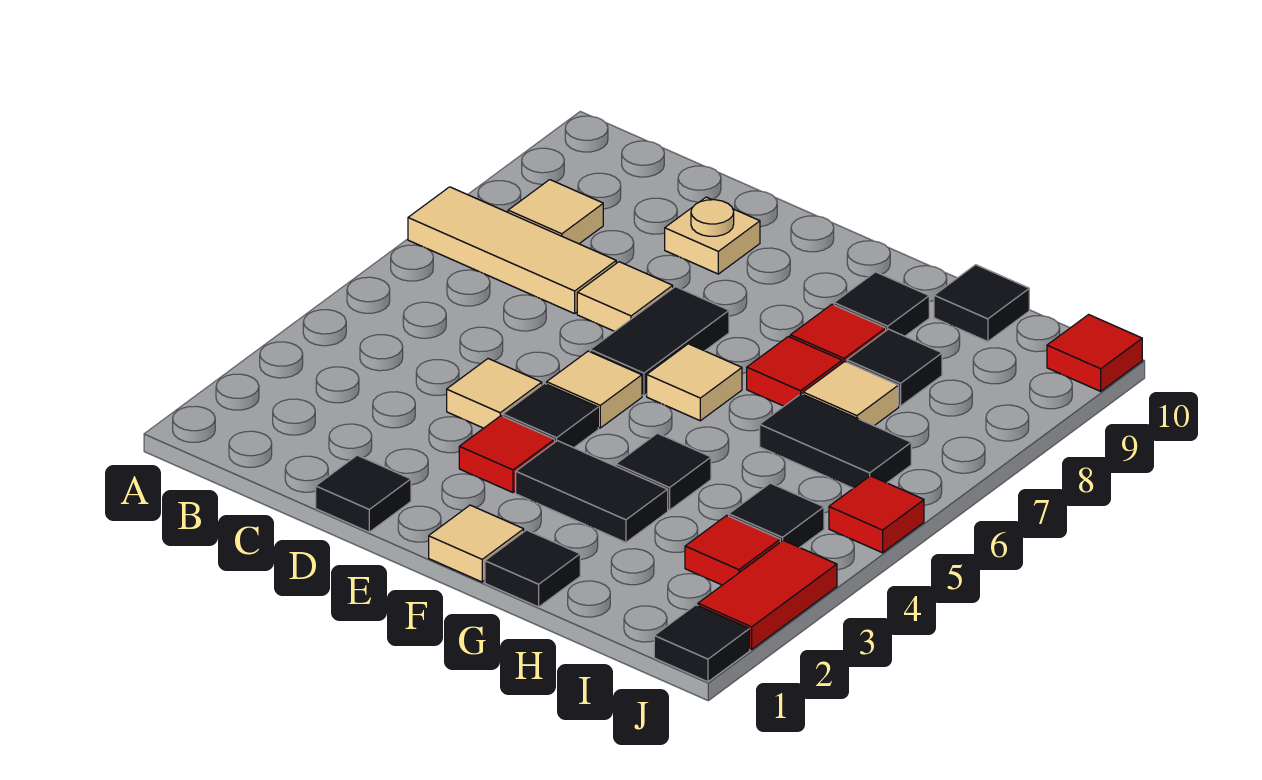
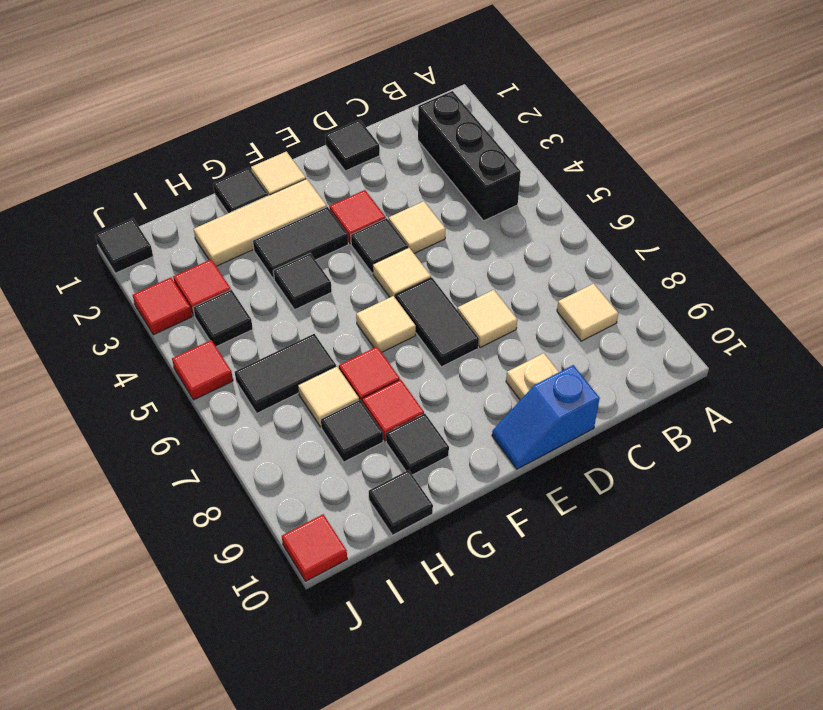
tan tile A7:C7 level 1 -> tan tile F2:H2 level 1
none -> black brick B2:B4 level 1
none -> blue slope D10:E10 level 1 top D
red tile J2:J3 level 1 -> red tile J3 level 1

